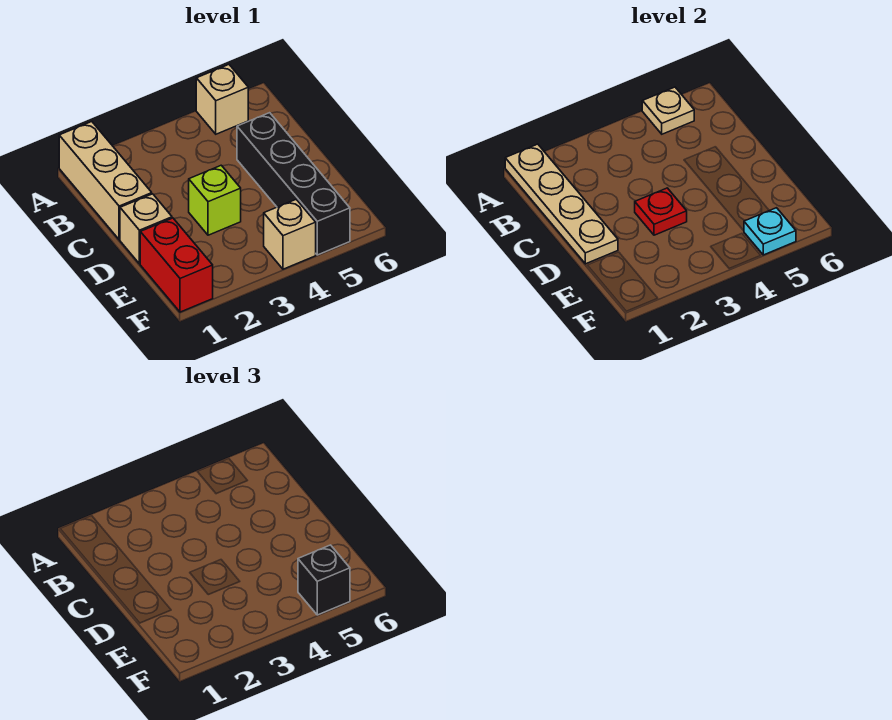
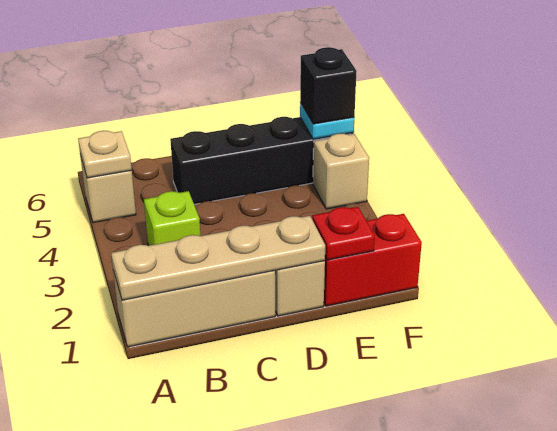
lime brick D3 level 1 -> lime brick B3 level 1
red plate D3 level 2 -> red plate E1 level 2

